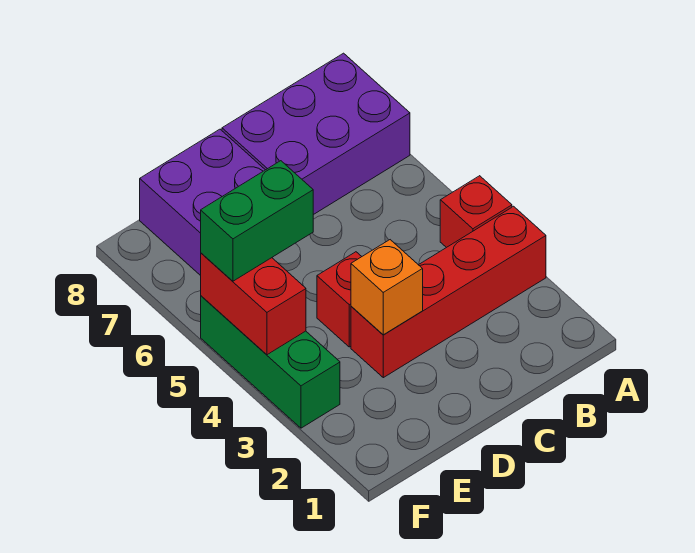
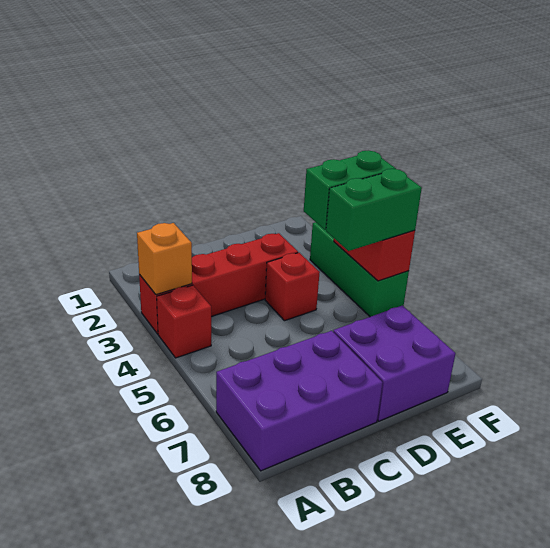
orange brick D3 level 2 -> orange brick A3 level 2
none -> green brick E4:F4 level 3

